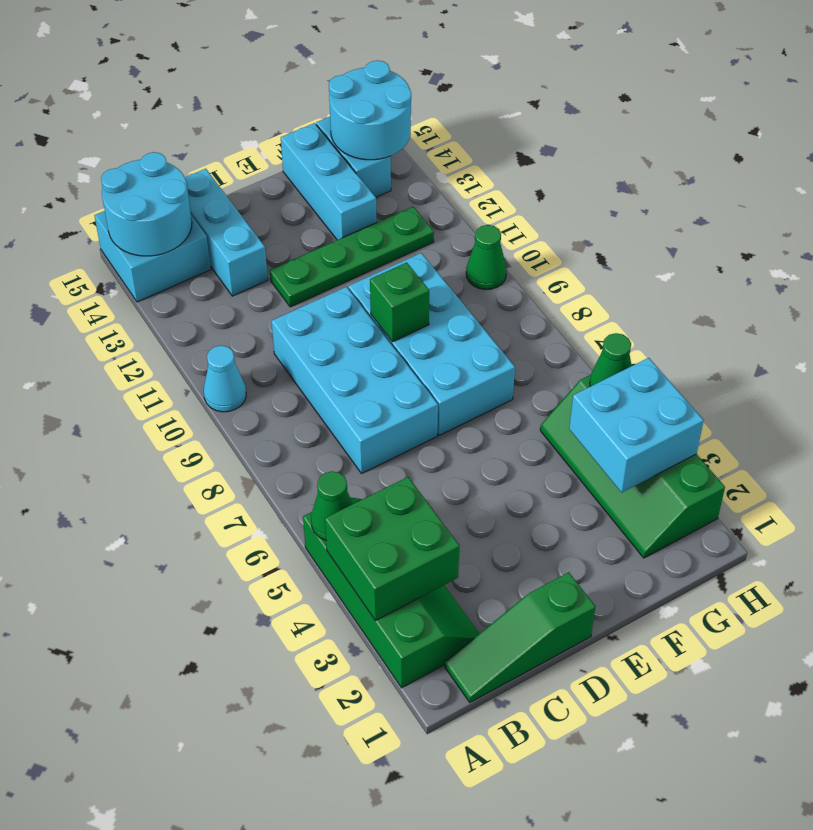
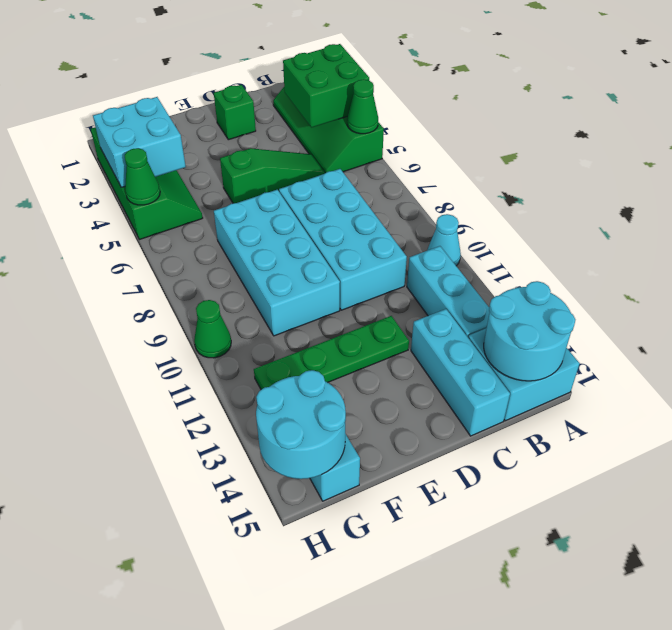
green slope B1:D1 level 1 top D -> green slope C5:E5 level 1 top E
green brick E9 level 2 -> green brick D2 level 1
cyan brick F13:F15 level 1 -> cyan brick B11:B13 level 1

